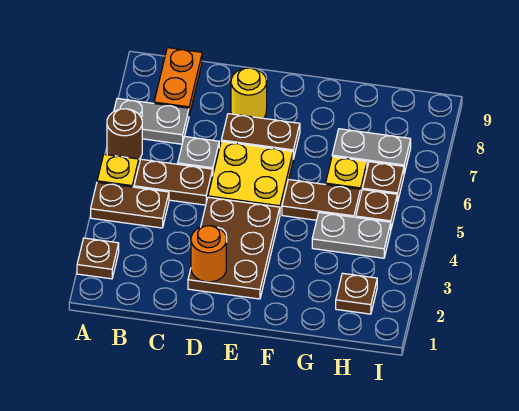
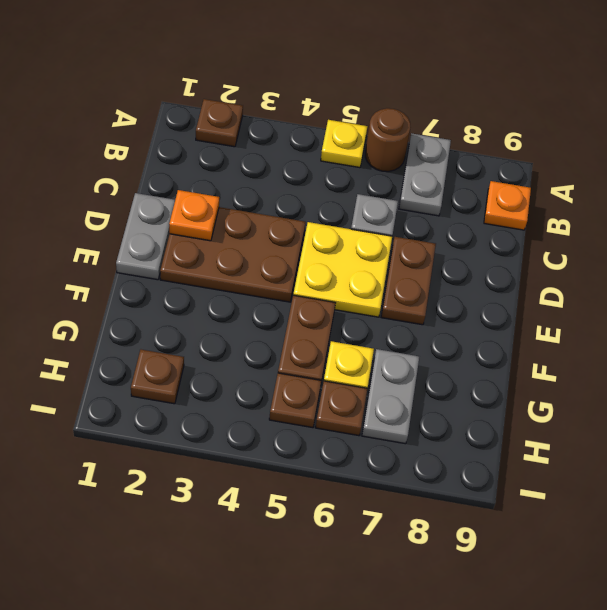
brown plate A4:B4 level 1 -> none
brown plate B5:C5 level 1 -> none
orange plate B8:B9 level 1 -> orange plate B9 level 1
orange round brick D2 level 2 -> orange plate D2 level 2
yellow round brick D8 level 1 -> none
grey plate G4:H4 level 1 -> grey plate D1:E1 level 1

